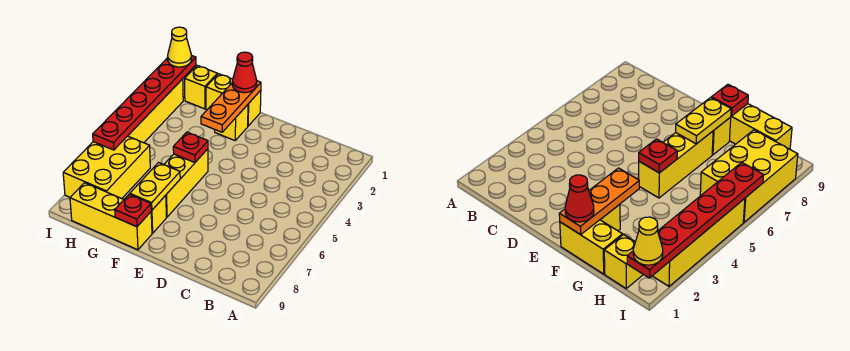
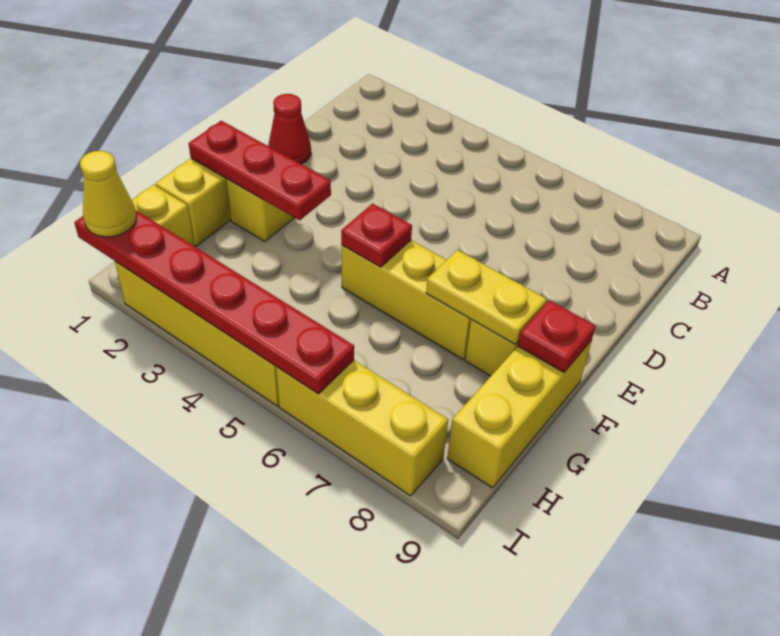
orange plate F1:F3 level 2 -> red plate F1:F3 level 2
red cone F1 level 3 -> red cone D1 level 1
yellow brick H6:I8 level 1 -> yellow brick I6:I8 level 1

